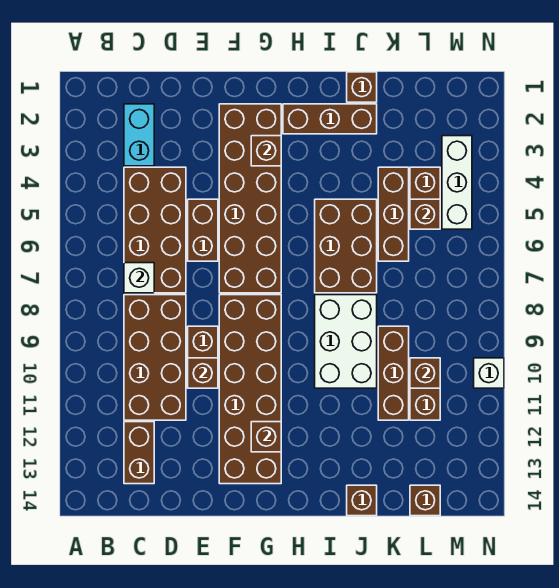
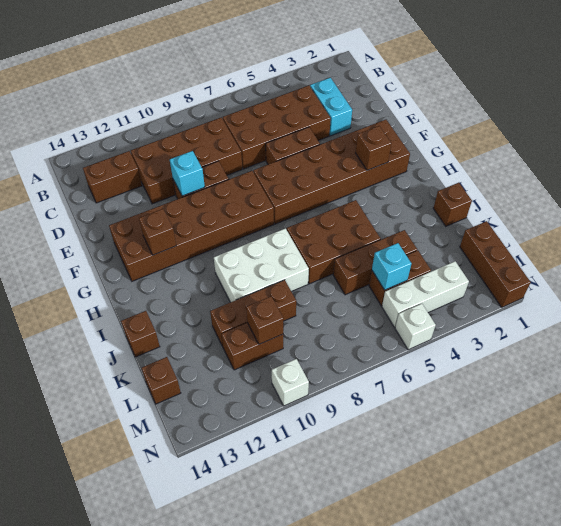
cyan brick C2:C3 level 1 -> cyan brick C3:D3 level 1
white brick C7 level 2 -> white brick N5 level 1
brown brick E10 level 2 -> cyan brick E10 level 2
brown brick H2:J2 level 1 -> brown brick L1:N1 level 1
brown brick L5 level 2 -> cyan brick L5 level 2

